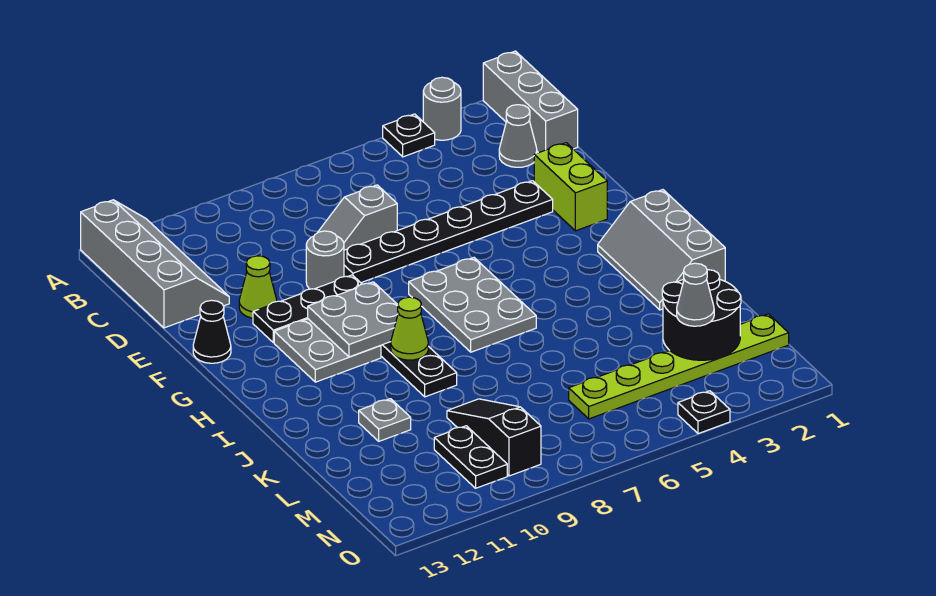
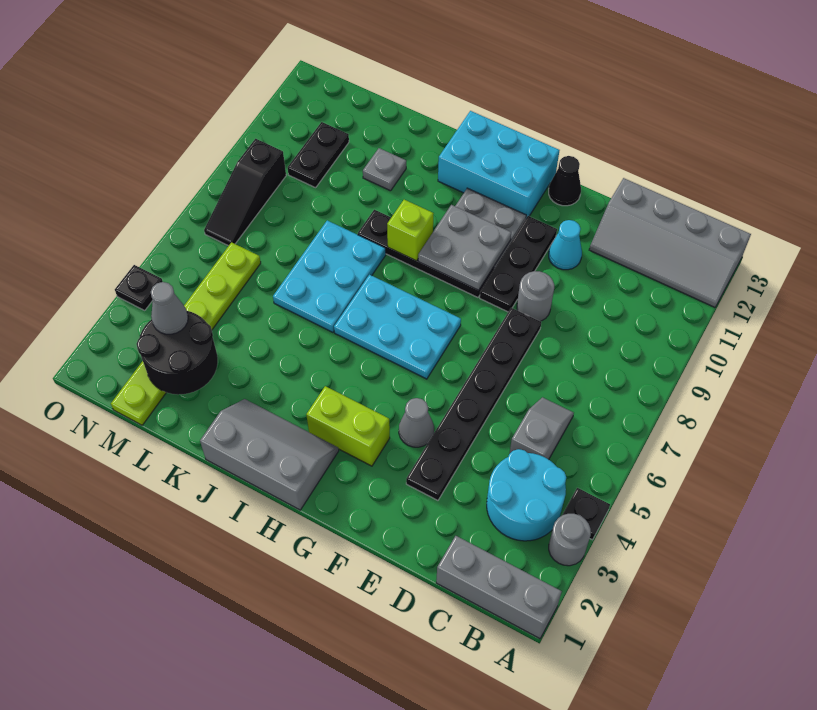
none -> cyan round brick B3:C4 level 1
grey cone C2 level 1 -> grey cone F4 level 1
grey slope D7:D8 level 1 top 7 -> grey slope C5:C6 level 1 top 5
lime brick E2:F2 level 1 -> lime brick G3:H3 level 1
lime cone E11 level 1 -> cyan cone E11 level 1
grey plate G6:I7 level 1 -> cyan plate G6:I7 level 1
none -> cyan brick G12:I13 level 1
lime cone I9 level 2 -> lime brick I9 level 2
none -> cyan plate J6:K8 level 1
black slope L9:N9 level 1 top N -> black slope N7:N9 level 1 top 9
black plate M10:N10 level 1 -> black plate M10:M11 level 1

